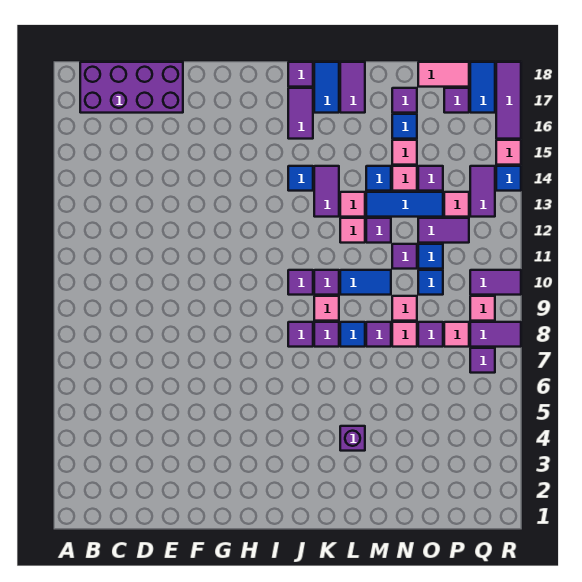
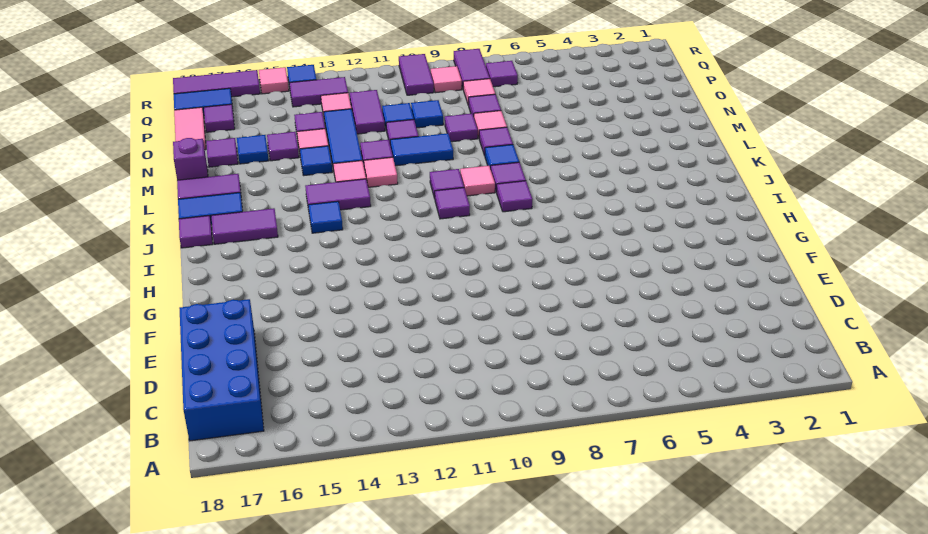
purple brick B17:E18 level 1 -> blue brick B17:E18 level 1
purple brick L4 level 1 -> purple brick M18 level 1
blue tile L10:M10 level 1 -> blue tile M10:M11 level 1
pink tile N9 level 1 -> purple tile N9 level 1
pink tile N15 level 1 -> purple tile N15 level 1

